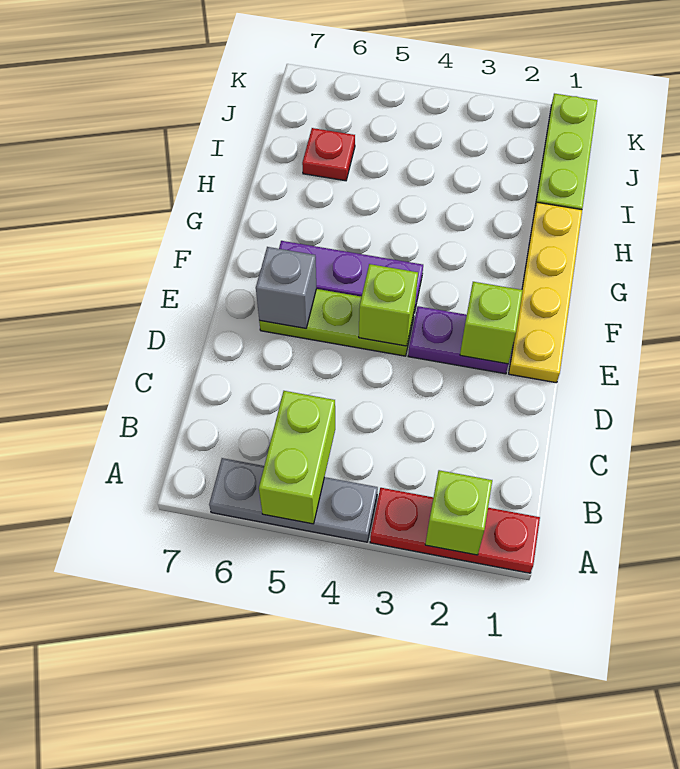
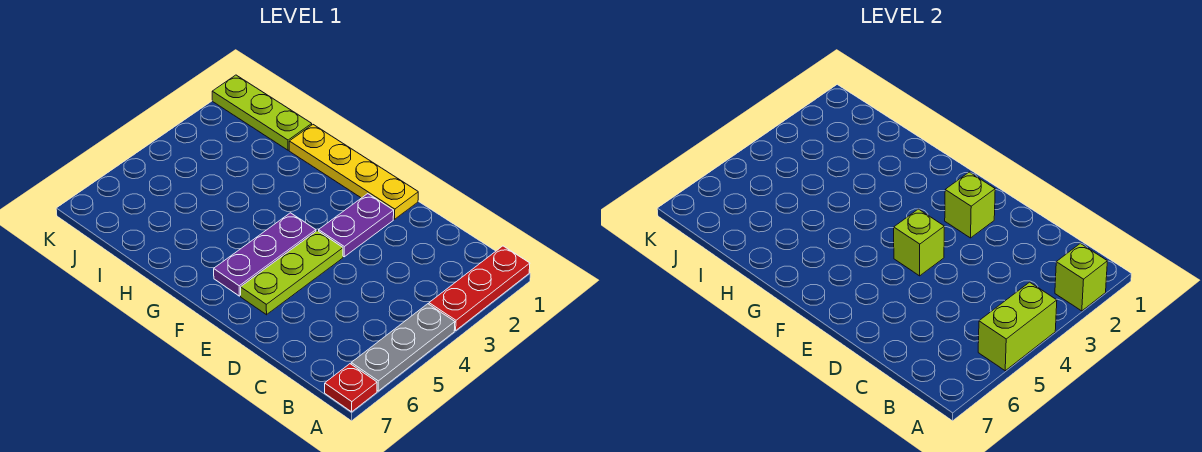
lime brick A5:B5 level 2 -> lime brick A4:A5 level 2
grey brick E6 level 2 -> none
red plate I6 level 1 -> red plate A7 level 1

